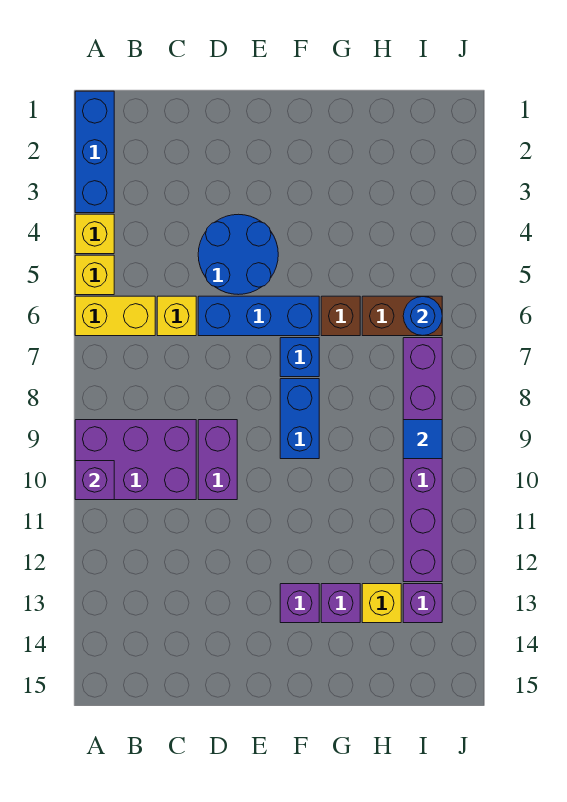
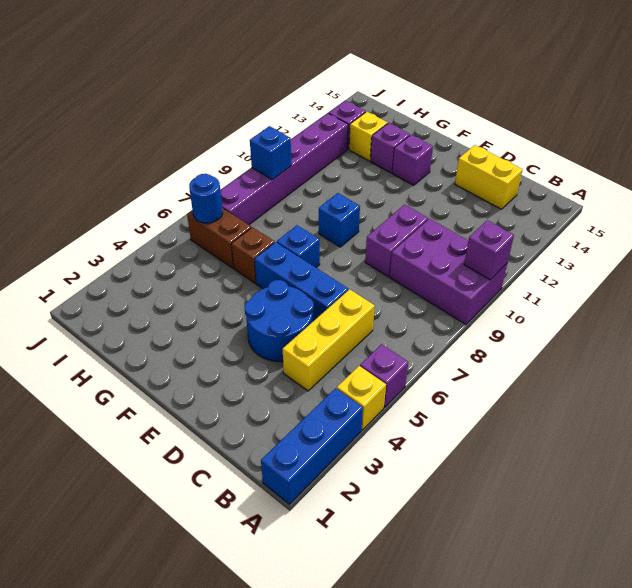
yellow brick A5 level 1 -> purple brick A5 level 1
yellow brick A6:B6 level 1 -> yellow brick C14:D14 level 1
yellow brick C6 level 1 -> yellow brick C4:C6 level 1
blue brick F8:F9 level 1 -> blue brick F9 level 1
blue tile I9 level 2 -> blue brick I9 level 2

